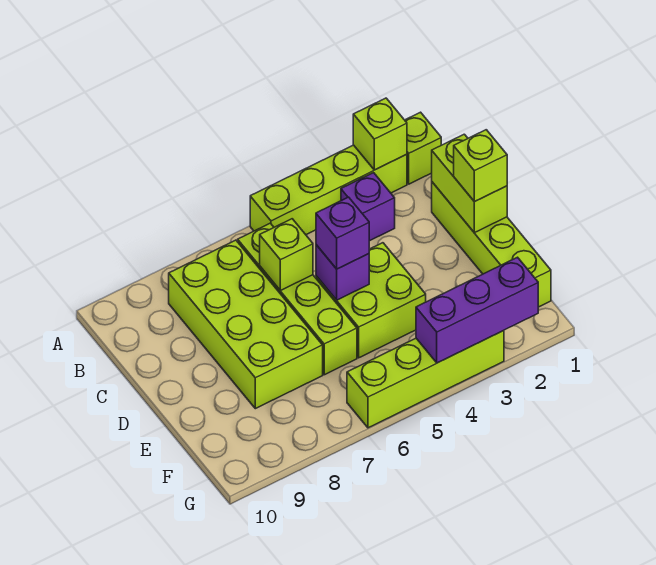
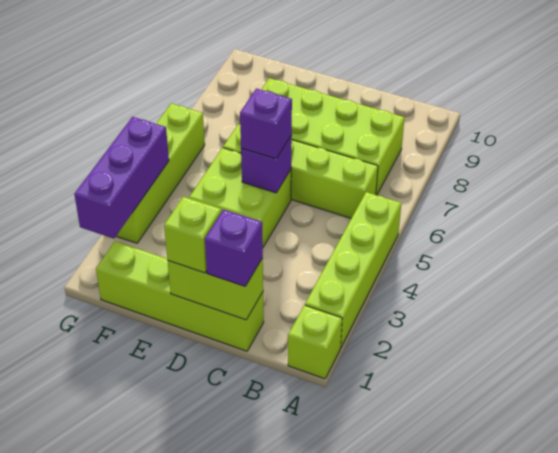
lime brick A2 level 2 -> none
purple brick B3 level 1 -> purple brick C1 level 3
lime brick C6 level 2 -> none

